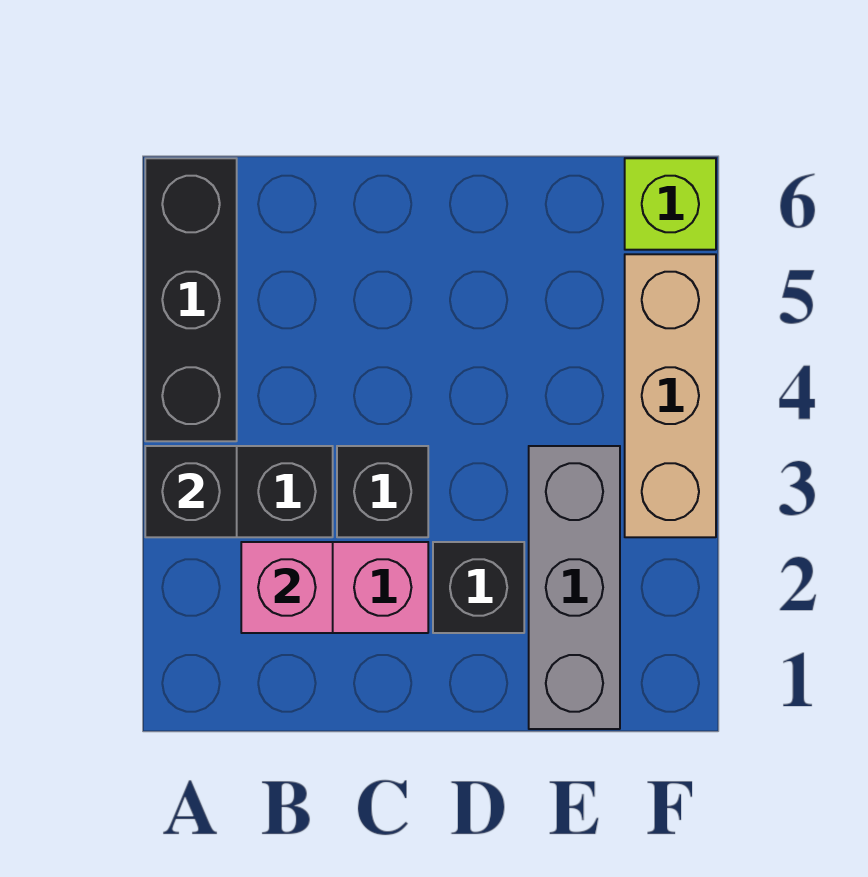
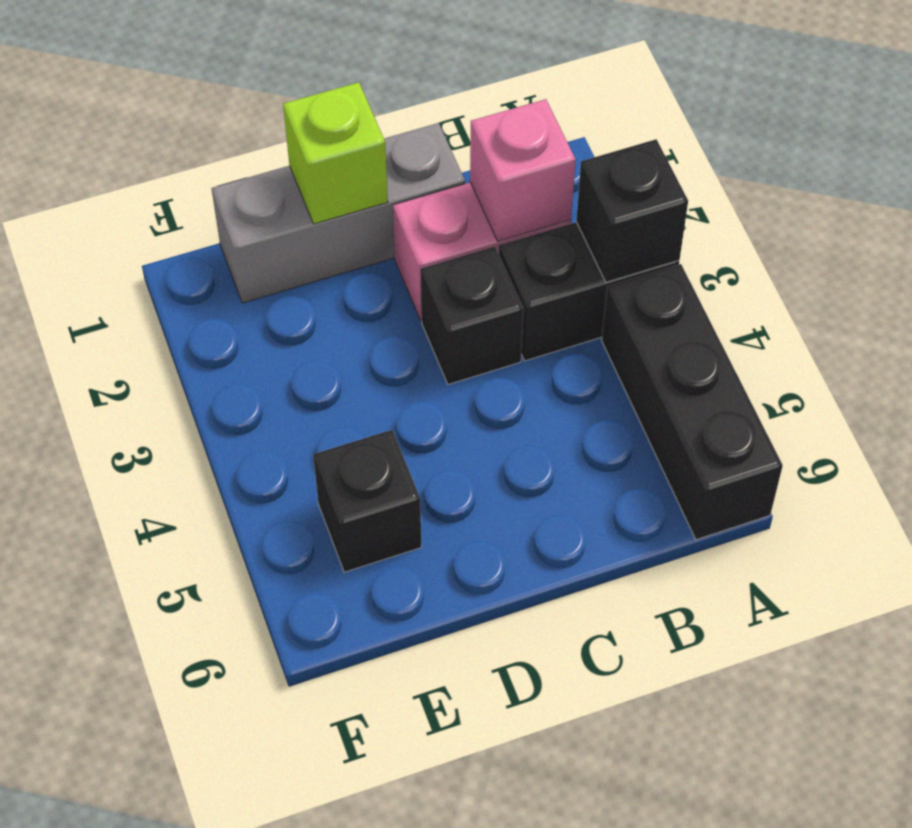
black brick D2 level 1 -> black brick E5 level 1
grey brick E1:E3 level 1 -> grey brick C1:E1 level 1
tan brick F3:F5 level 1 -> none
lime brick F6 level 1 -> lime brick D1 level 2

